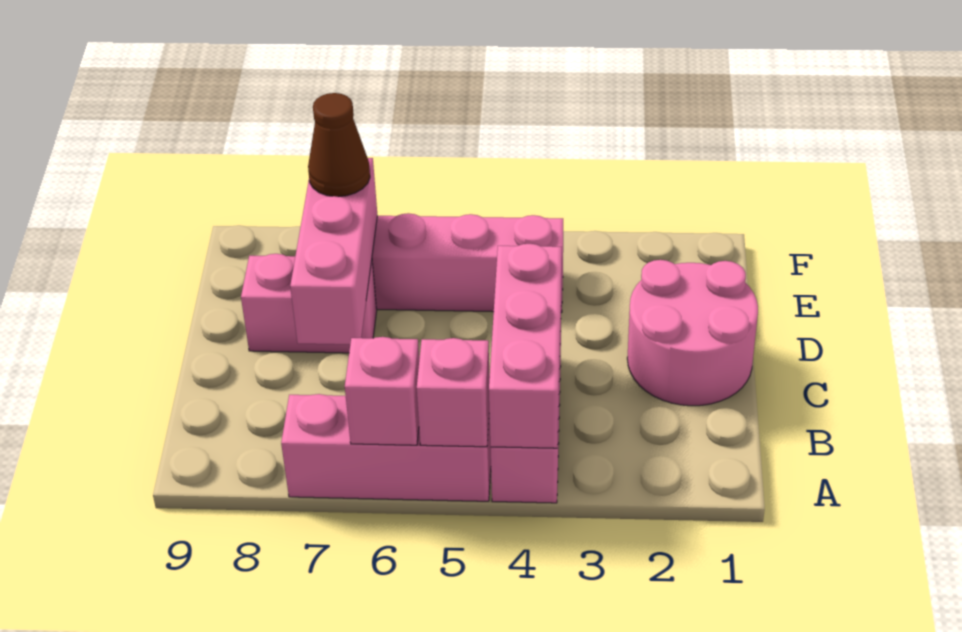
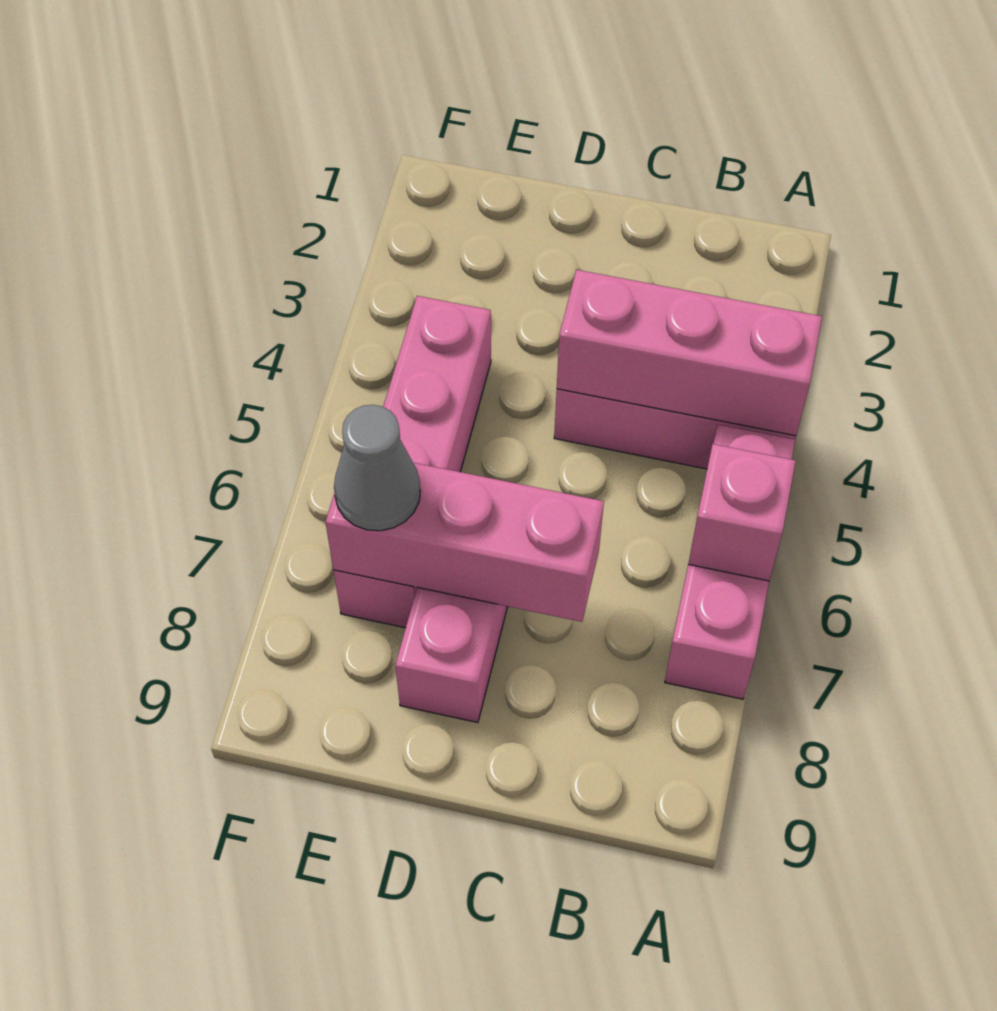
pink brick A5 level 2 -> none
pink round brick C1:D2 level 1 -> none
brown cone E7 level 3 -> grey cone E7 level 3

